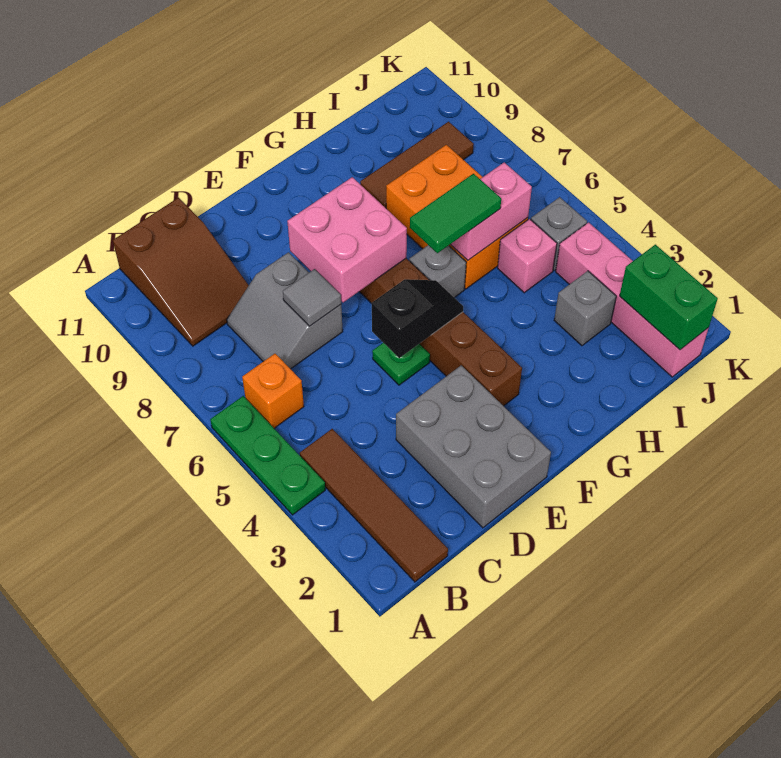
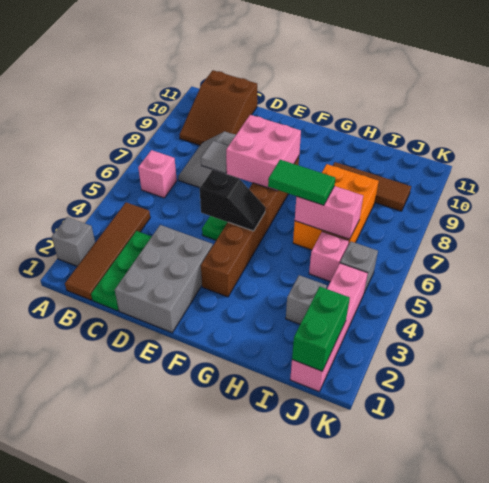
green plate A4:A6 level 1 -> green plate C1:C3 level 1
orange brick B6 level 1 -> pink brick B6 level 1
grey brick G6 level 1 -> grey brick A2 level 1

